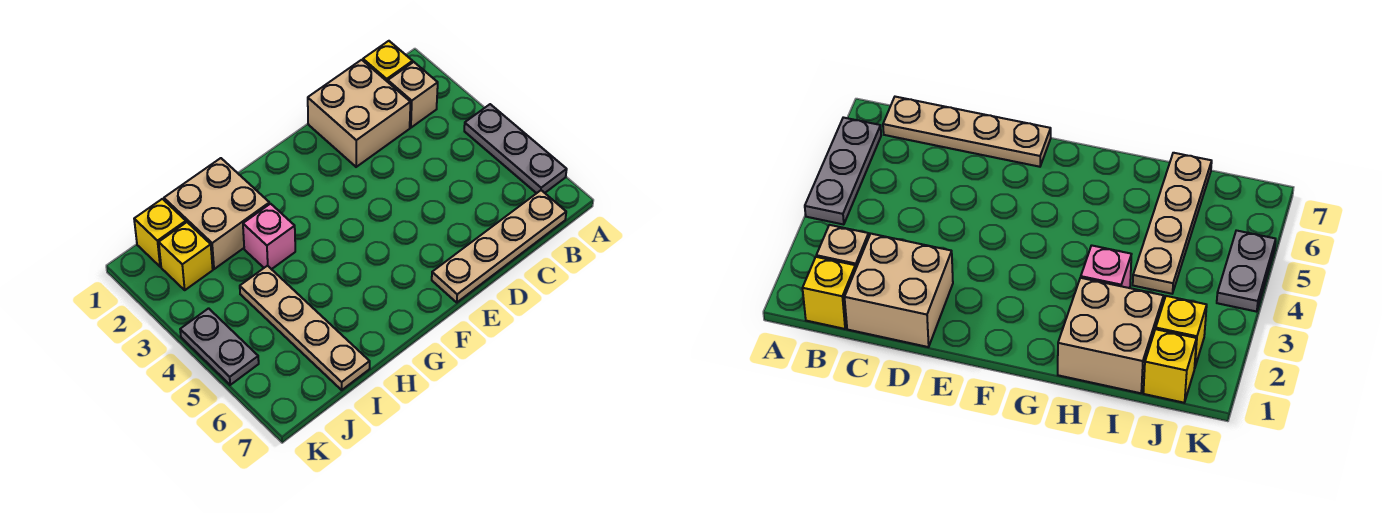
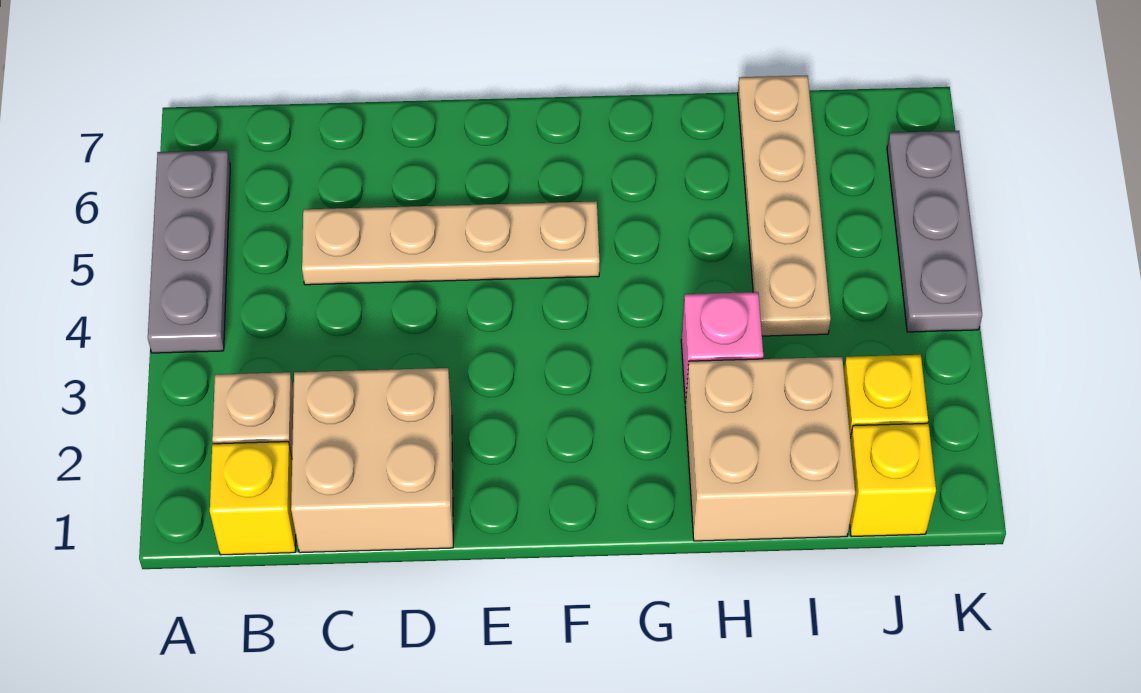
tan plate B7:E7 level 1 -> tan plate C5:F5 level 1
grey plate K4:K5 level 1 -> grey plate K4:K6 level 1

